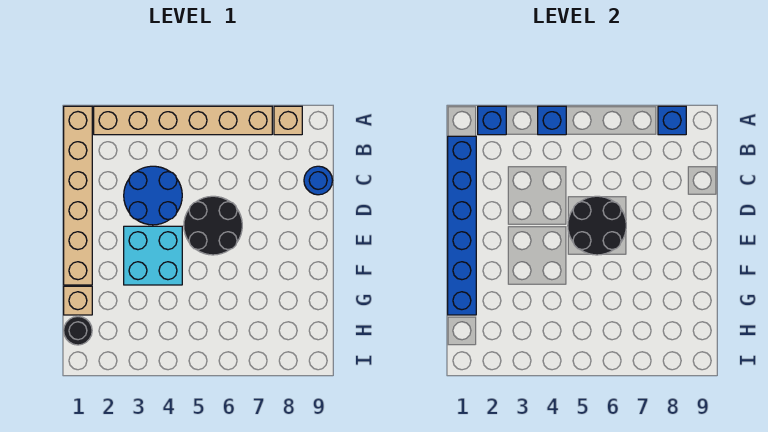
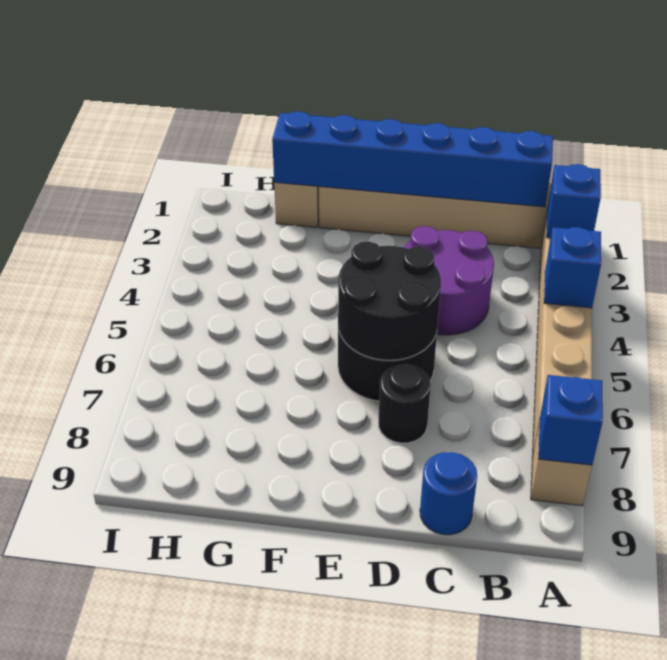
blue round brick C3:D4 level 1 -> purple round brick C3:D4 level 1
cyan brick E3:F4 level 1 -> none
black round brick H1 level 1 -> black round brick D7 level 1

